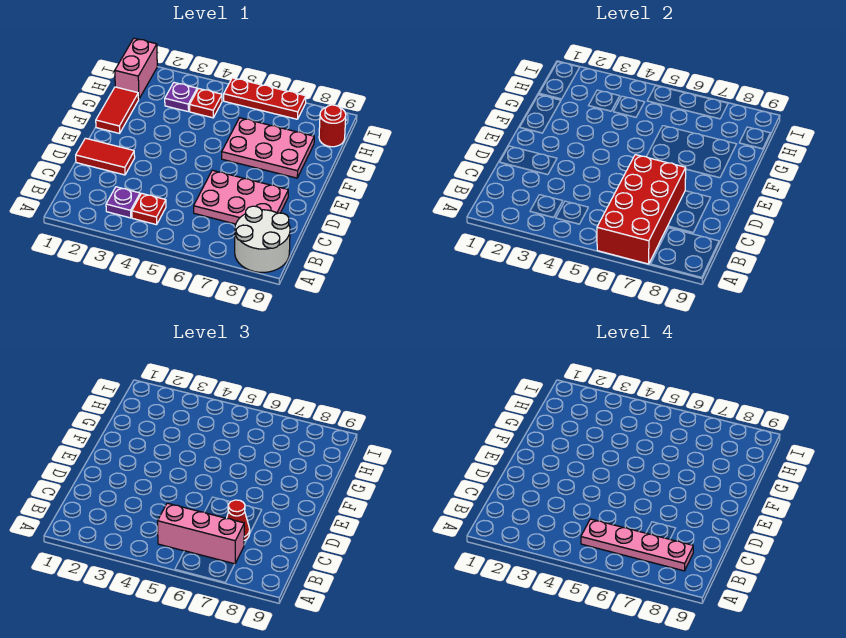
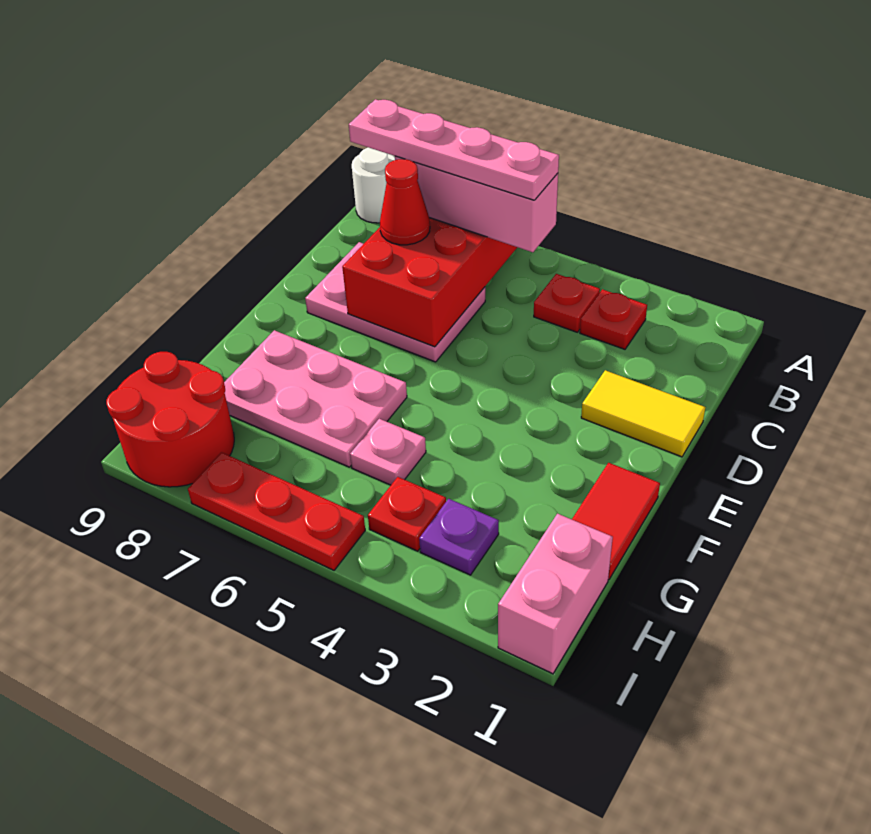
white round brick A8:B9 level 1 -> white round brick A9 level 1
purple plate B3 level 1 -> red plate B3 level 1
red tile D1:D2 level 1 -> yellow tile D1:D2 level 1
none -> pink plate G5 level 1
red round brick H9 level 1 -> red round brick H8:I9 level 1

